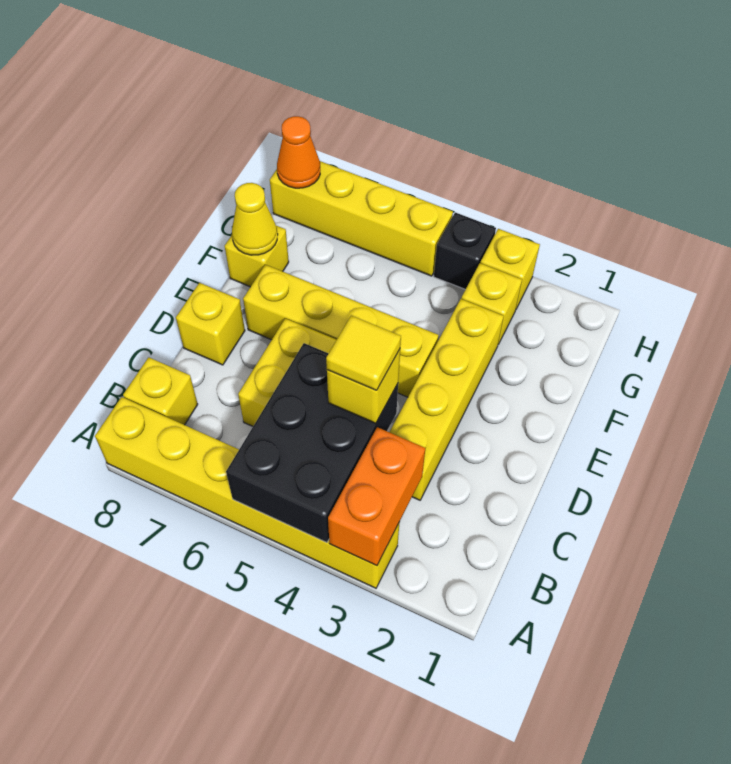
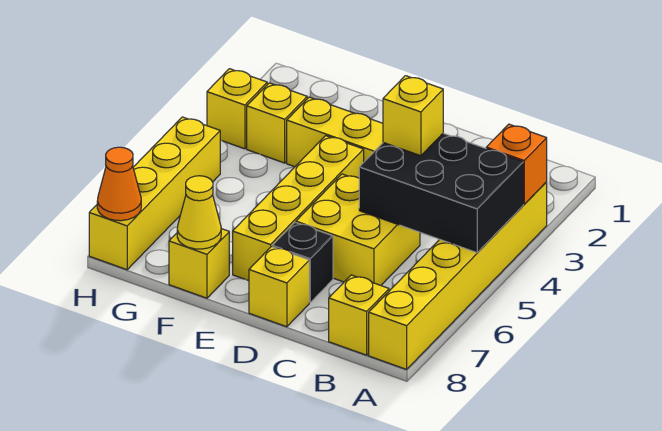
orange brick A3:B3 level 2 -> orange brick A3 level 2
yellow tile C4 level 4 -> none
black brick H4 level 1 -> black brick D7 level 1

